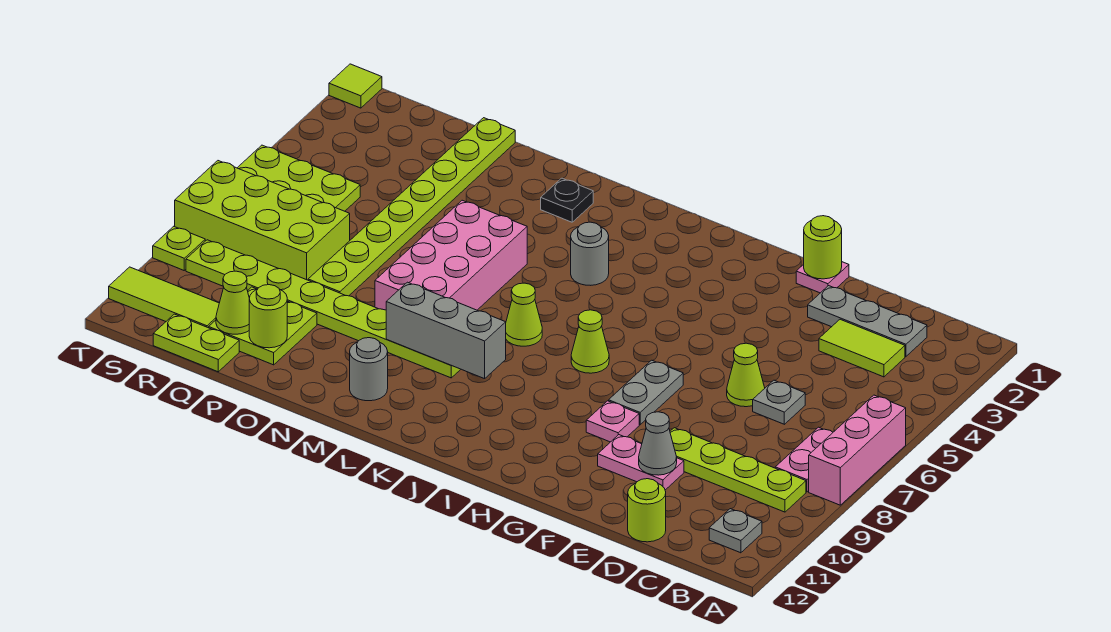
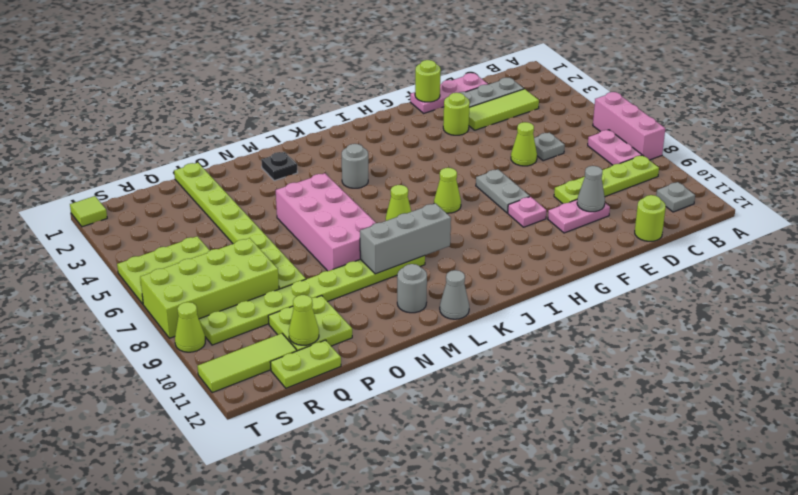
lime tile C3:D3 level 1 -> lime tile C3:E3 level 1
pink plate F1 level 1 -> pink plate D1:F1 level 1
none -> grey cone L12 level 1
lime round brick P11 level 2 -> lime round brick F3 level 1
lime plate T9 level 1 -> lime cone T9 level 1

